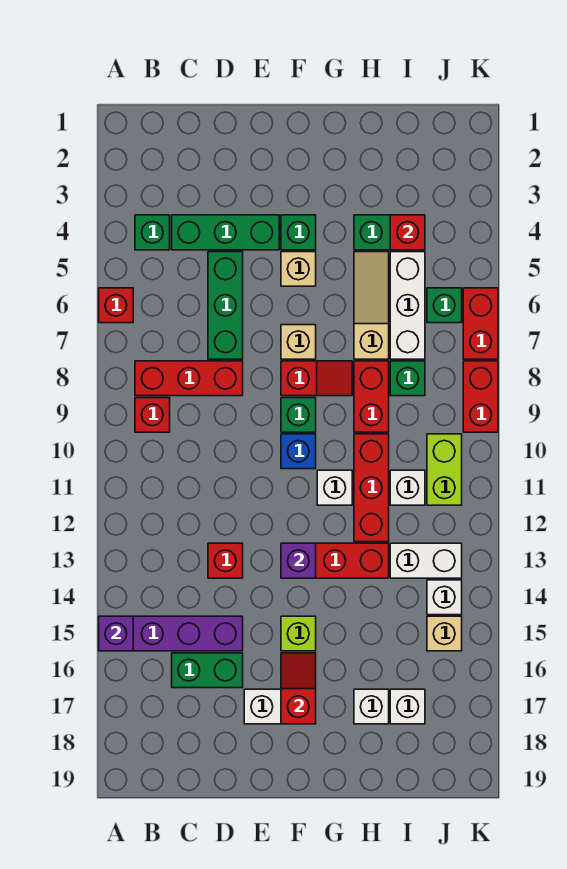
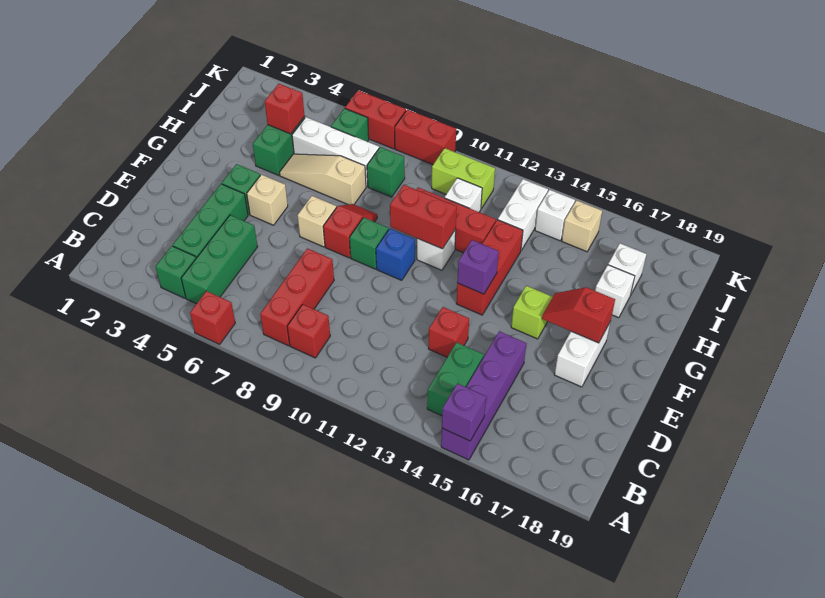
green brick C16:D16 level 1 -> green brick B14:C14 level 1
green brick D5:D7 level 1 -> green brick B5:D5 level 1
red brick H8:H9 level 1 -> red brick G10:G11 level 2

